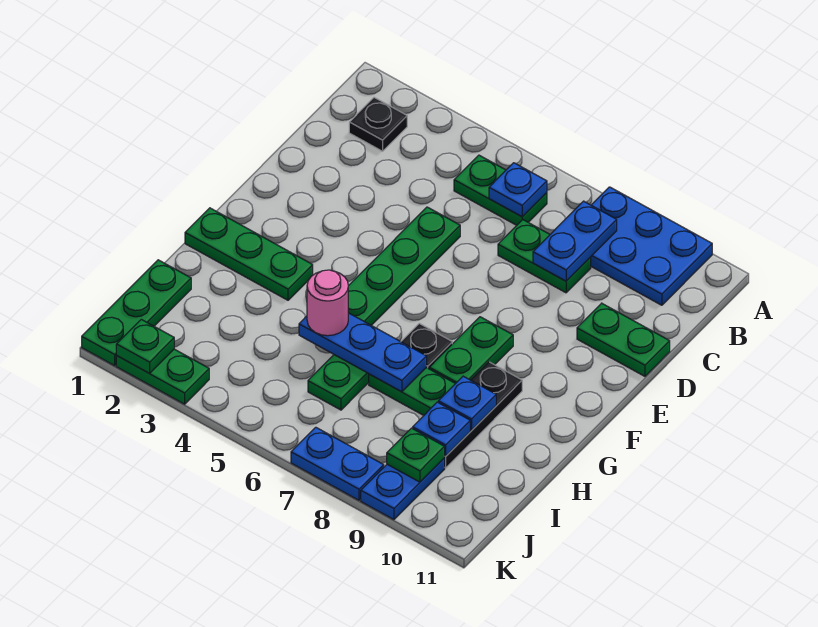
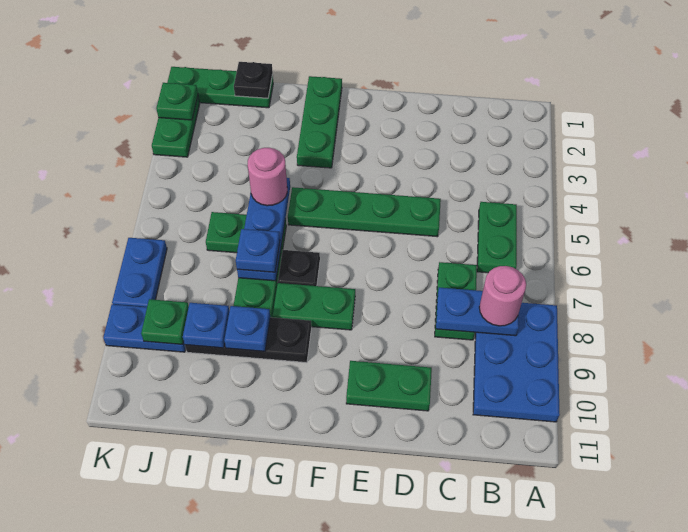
black plate B2 level 1 -> black plate I1 level 2
blue plate B6 level 2 -> blue plate H7 level 3
none -> pink round brick B8 level 3
green plate D10:D11 level 1 -> green plate D10:E10 level 1

